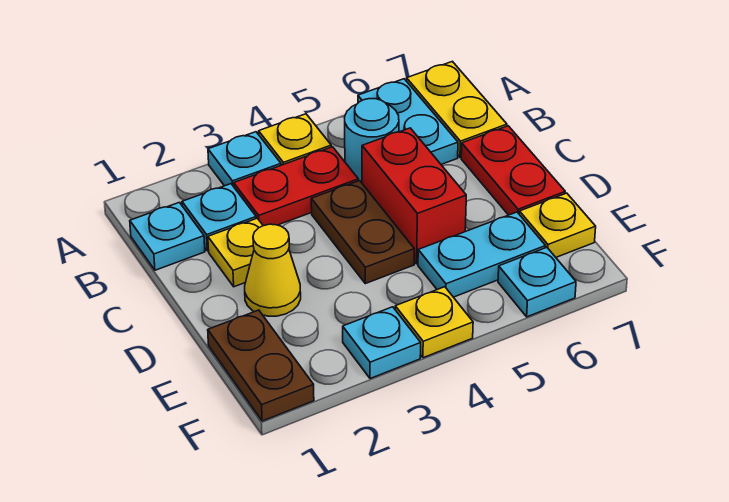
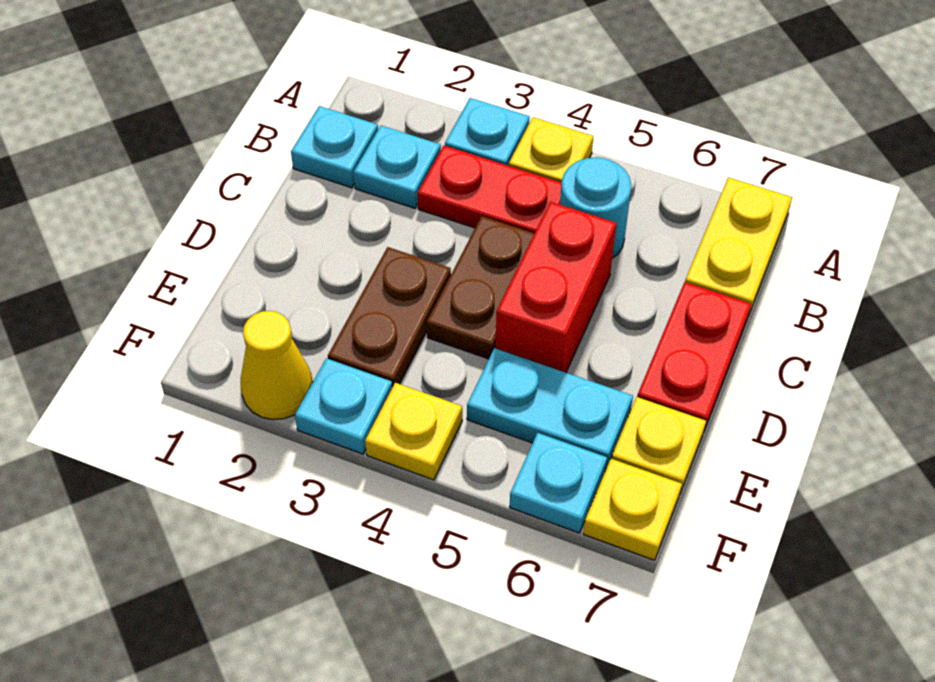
cyan plate A6:B6 level 1 -> none
yellow plate C2 level 1 -> yellow plate F7 level 1
yellow cone D2 level 1 -> yellow cone F2 level 1
brown plate E1:F1 level 1 -> brown plate D3:E3 level 1

